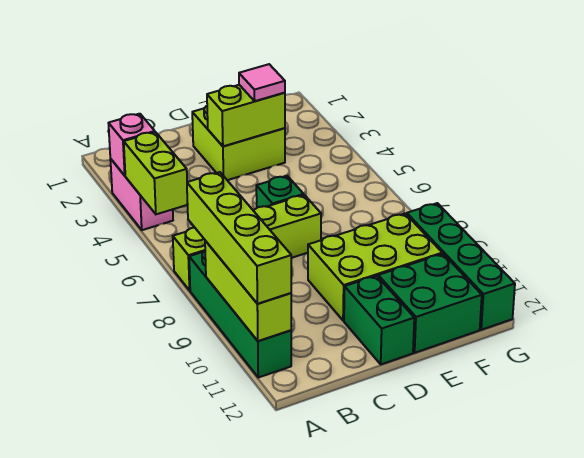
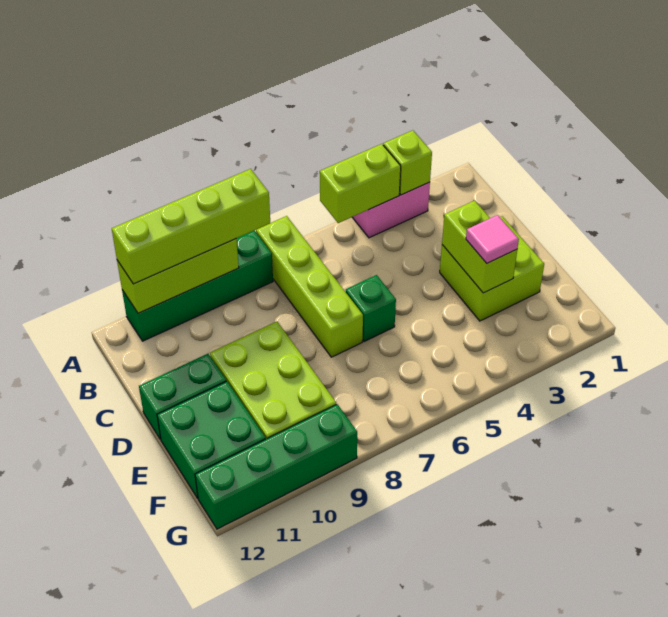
pink brick A3 level 2 -> lime brick A3 level 2

